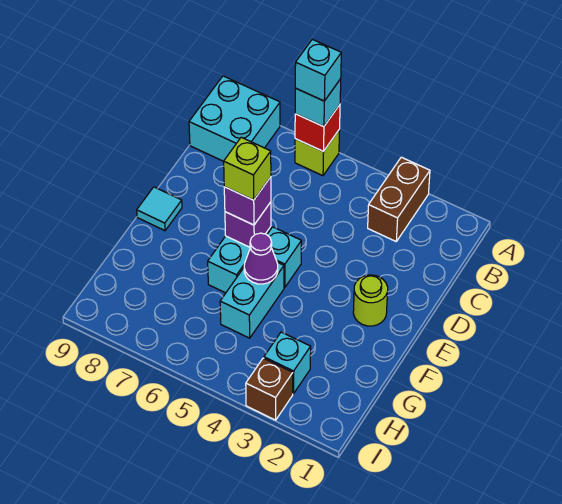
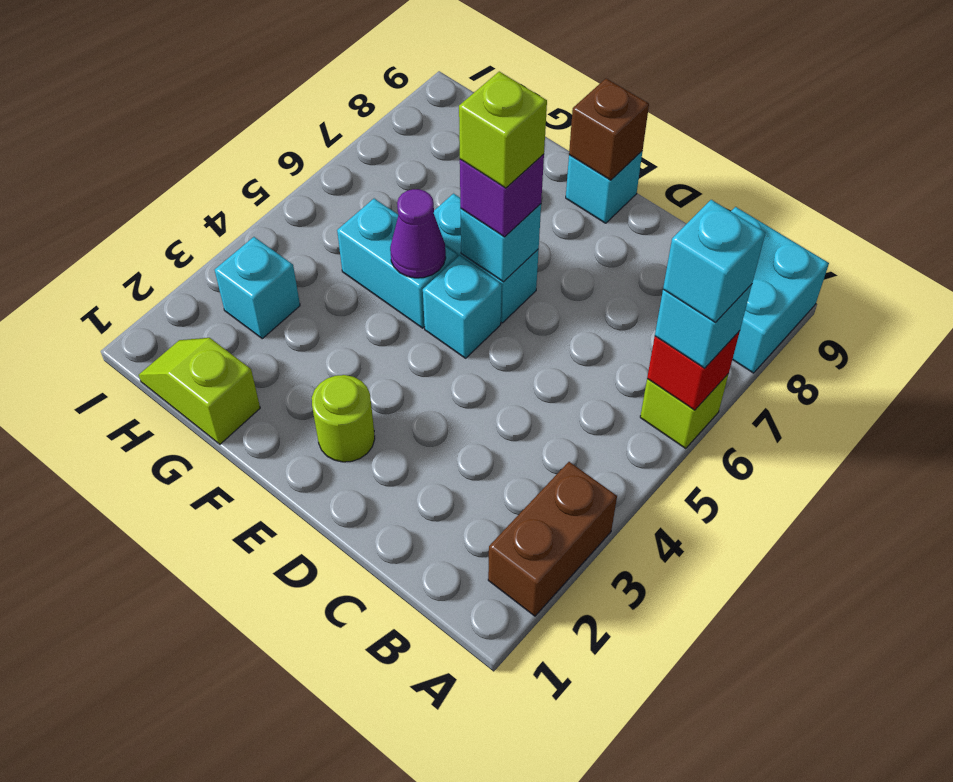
brown brick A3:B3 level 1 -> brown brick A2:A3 level 1
purple brick E6 level 2 -> cyan brick E6 level 2
cyan tile E9 level 1 -> cyan brick E9 level 1
none -> lime slope G1:H1 level 1 top G
brown brick I3 level 1 -> brown brick E9 level 2

